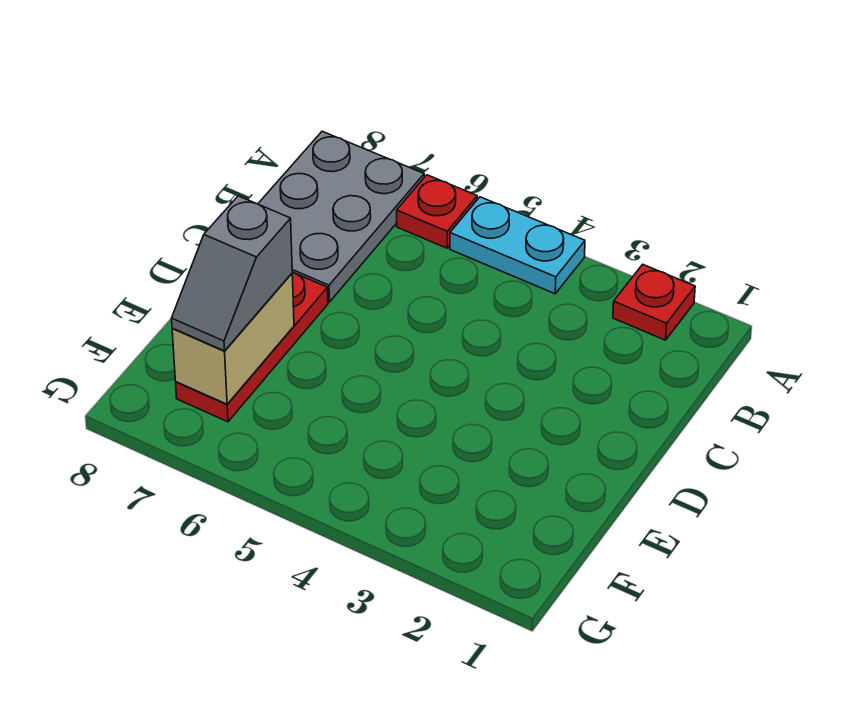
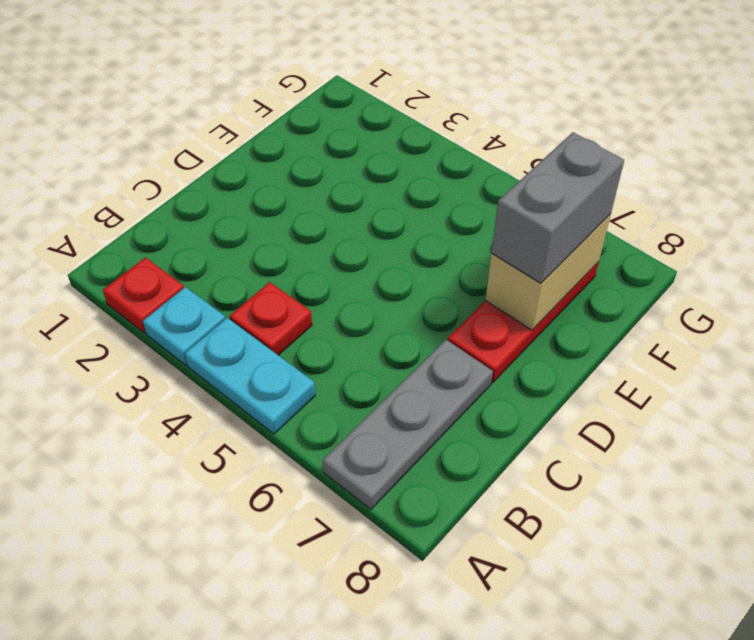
none -> cyan plate A3 level 1
red plate A6 level 1 -> red plate B4 level 1
grey plate A7:C8 level 1 -> grey plate A7:C7 level 1
grey slope E7:F7 level 3 top E -> grey brick E7:F7 level 3

